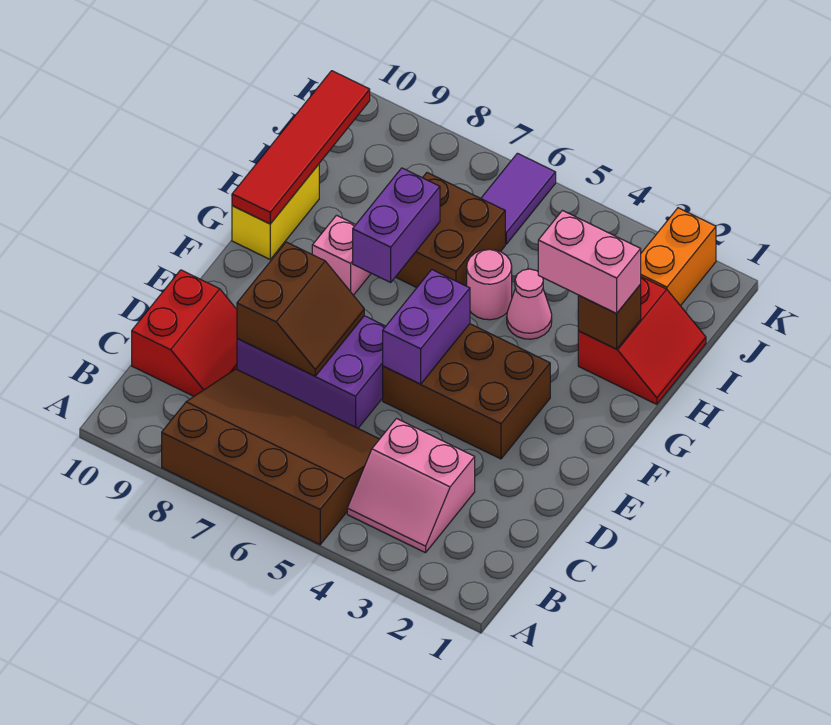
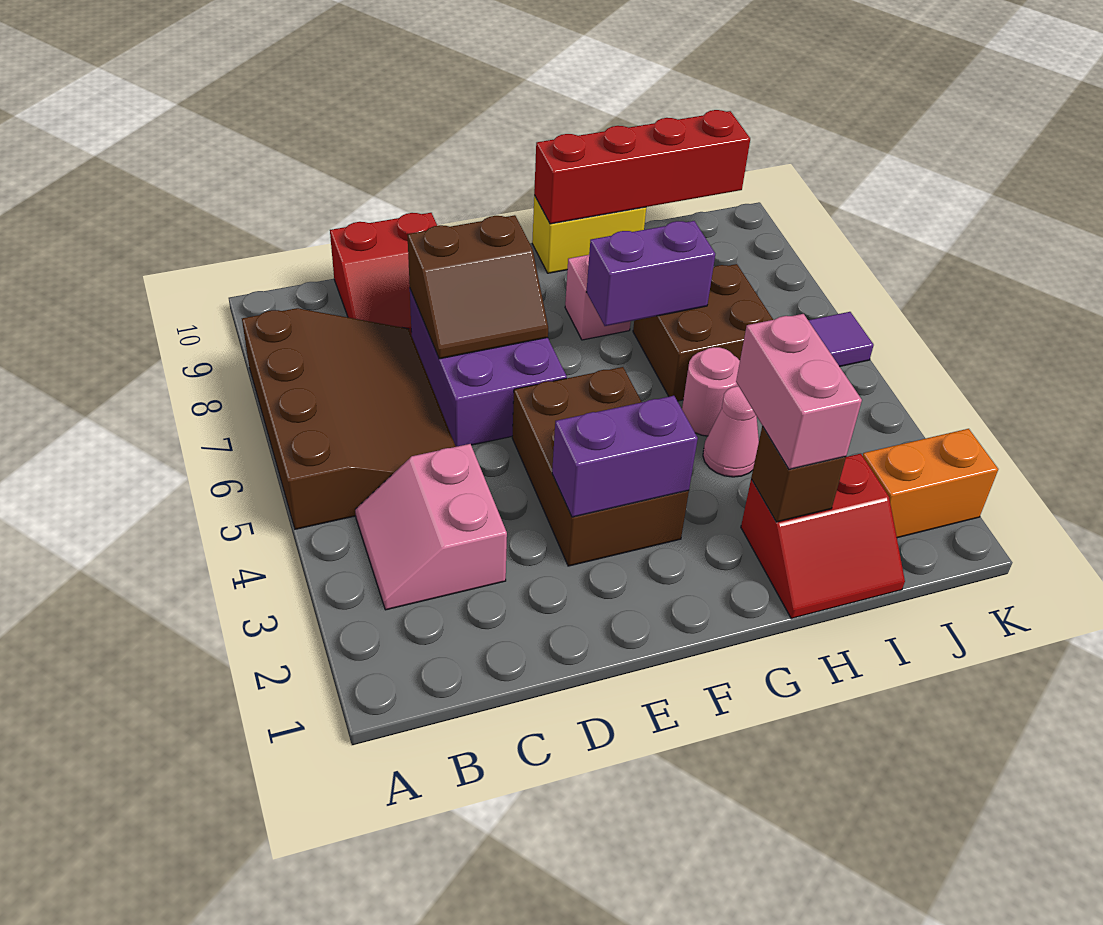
purple brick E5:F5 level 2 -> purple brick E3:F3 level 2
red tile G10:J10 level 2 -> red brick G10:J10 level 2

